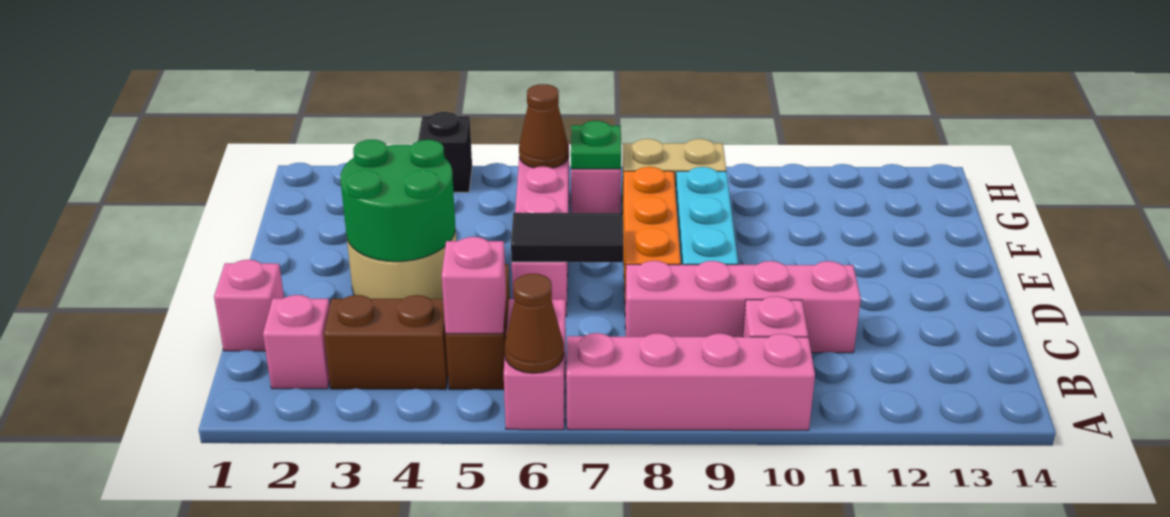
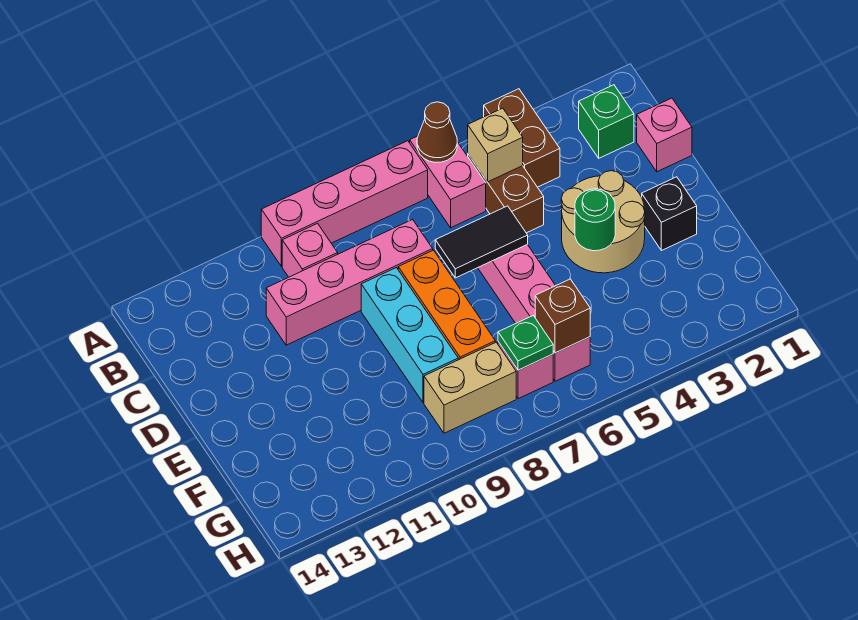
pink brick B2 level 1 -> green brick B2 level 1
brown brick B3:B4 level 1 -> brown brick A4:B4 level 1
pink brick B5 level 2 -> tan brick B5 level 2
green round brick D3:E4 level 2 -> green round brick E4 level 2
brown cone G6 level 2 -> brown brick G6 level 2
black brick H4 level 1 -> black brick E2 level 1

